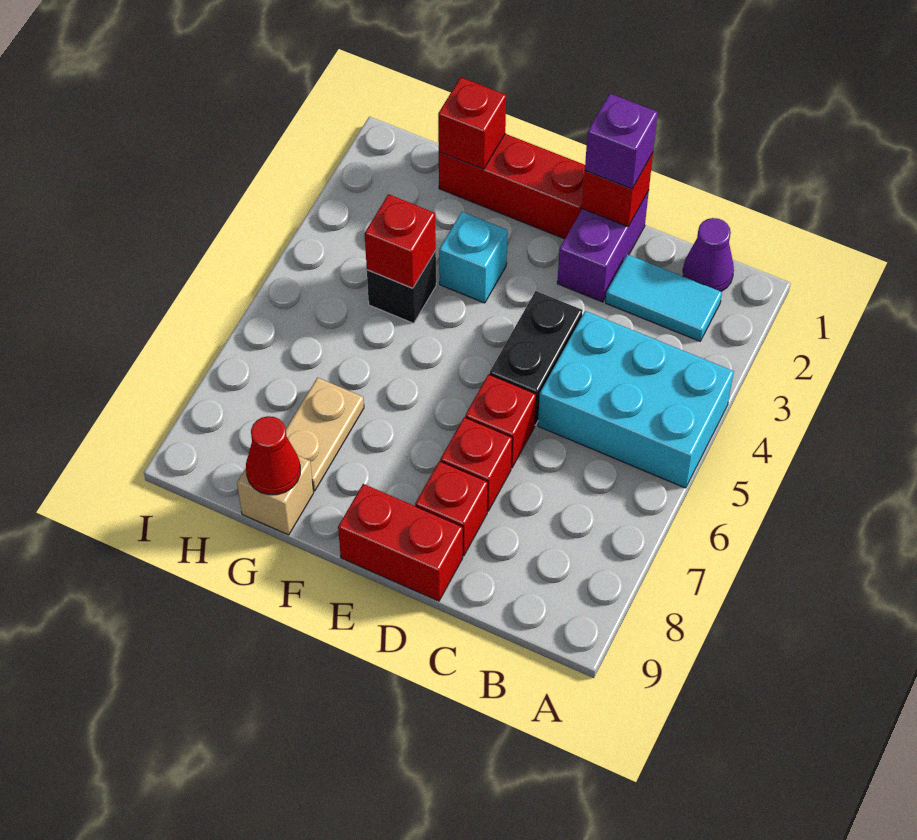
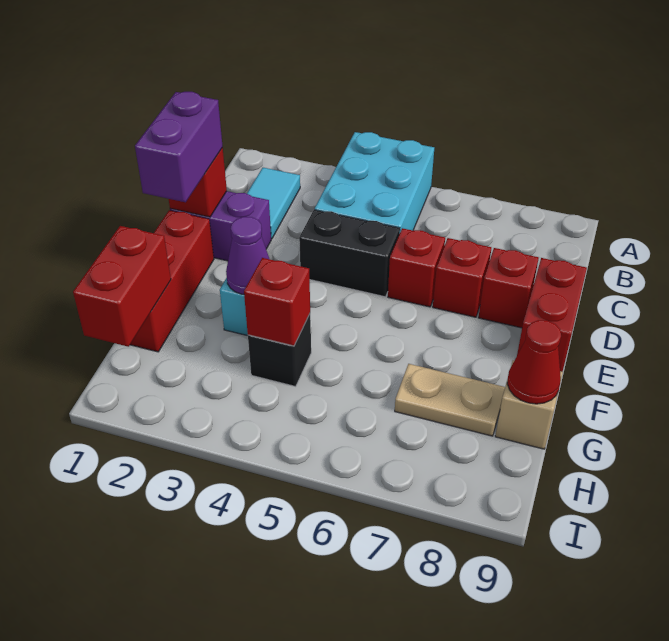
purple cone B1 level 1 -> purple cone F3 level 2
purple brick D1 level 3 -> purple brick D1:E1 level 3
red brick G1 level 2 -> red brick G1:H1 level 2

